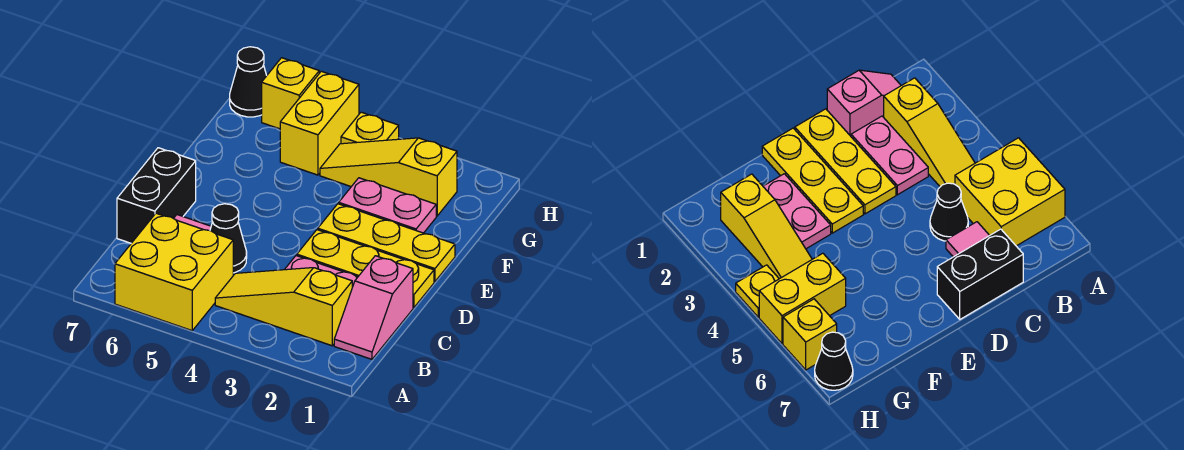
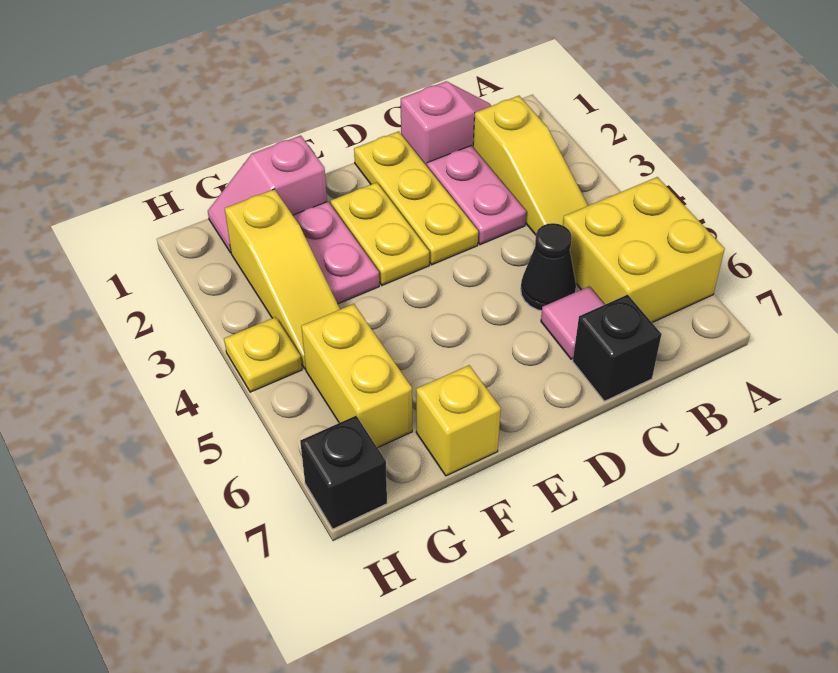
black brick C7:D7 level 1 -> black brick C7 level 1
yellow plate E1:E3 level 1 -> yellow plate E2:E3 level 1
none -> pink slope F1:G1 level 1 top F
yellow brick G5:H5 level 1 -> yellow brick G5:G6 level 1
yellow brick H6 level 1 -> yellow brick F7 level 1
black cone H7 level 1 -> black brick H7 level 1

